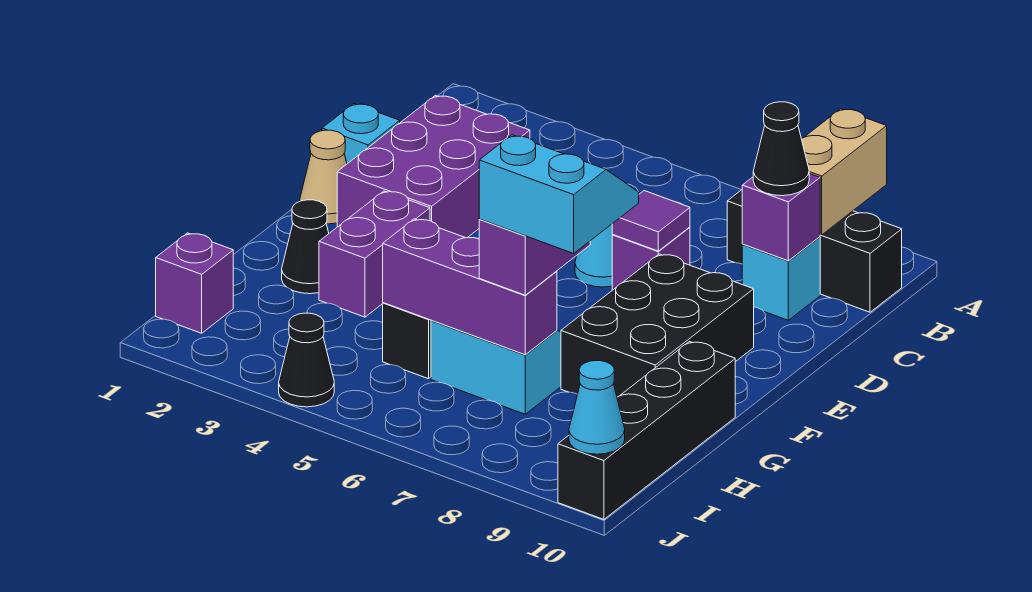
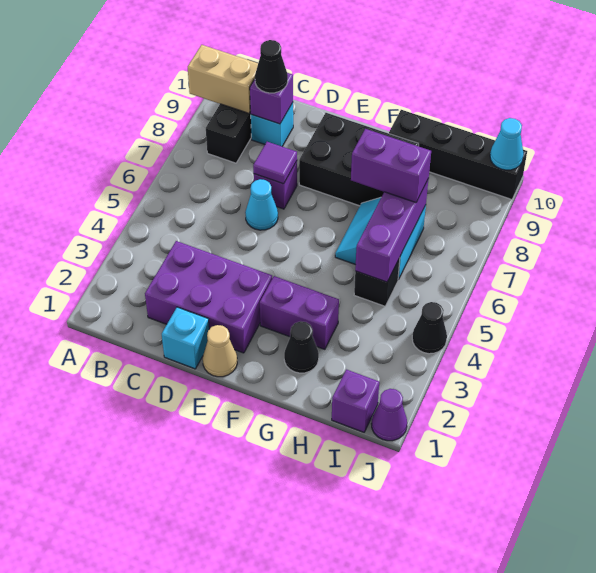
cyan slope G7:H8 level 4 top H -> none
none -> purple cone J1 level 1

